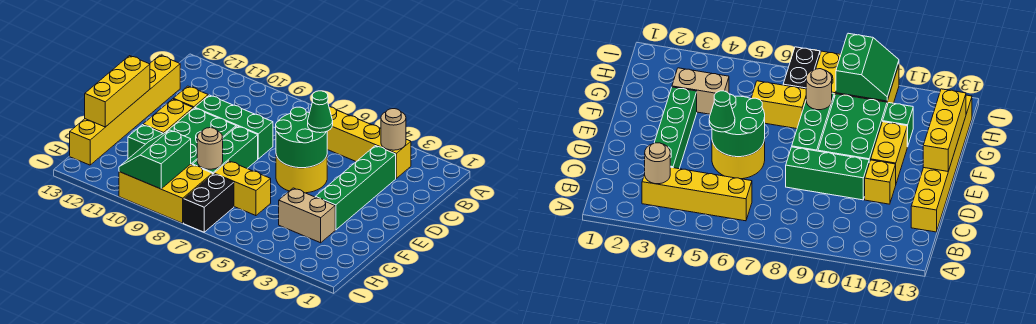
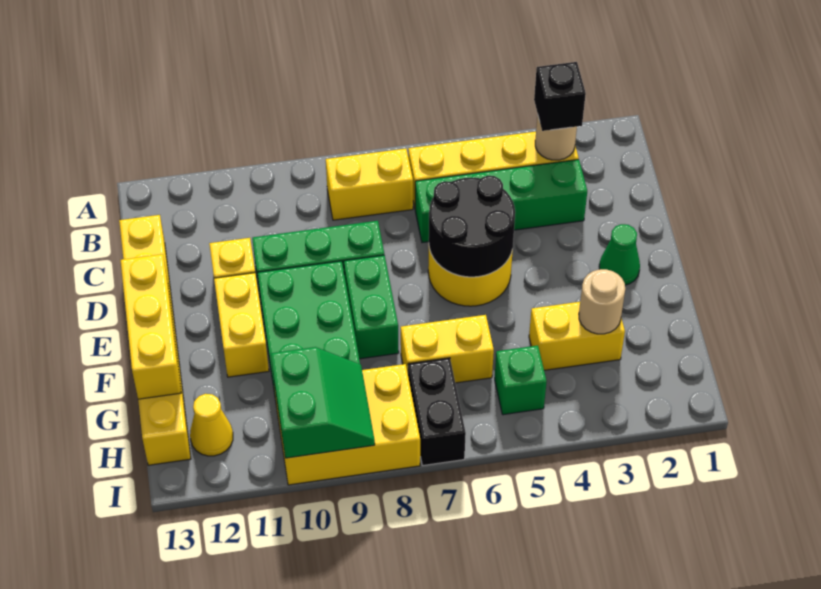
none -> black brick B3 level 3
none -> yellow brick B7:B8 level 1
green brick C3:F3 level 1 -> green brick C3:C6 level 1
green round brick D5:E6 level 2 -> black round brick D5:E6 level 2
green cone D5 level 3 -> green cone E2 level 1
green brick E8:G8 level 1 -> green brick E8:F8 level 1
tan brick G3:G4 level 1 -> yellow brick G3:G4 level 1
tan round brick G8 level 2 -> tan round brick G3 level 2
green brick G11 level 1 -> green brick H5 level 1
green slope H9:I10 level 2 top 9 -> green slope H9:I10 level 2 top 10
none -> yellow cone H12 level 1

